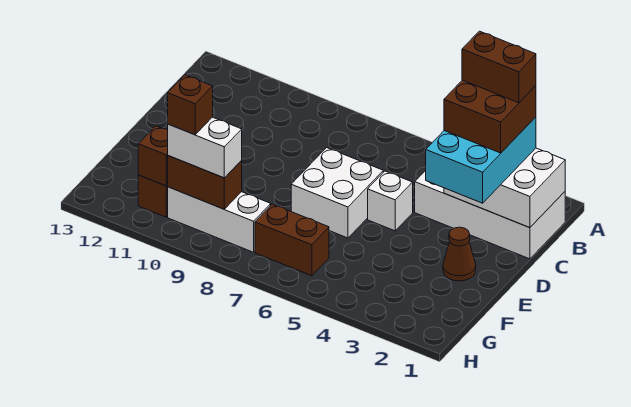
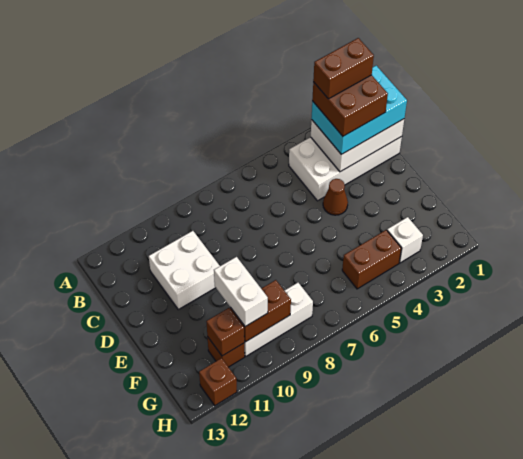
cyan brick B2:D3 level 3 -> cyan brick B1:C3 level 3
white brick D5 level 1 -> white brick G3 level 1
white brick D6:E7 level 1 -> white brick C10:D11 level 1
brown cone E2 level 1 -> brown cone D4 level 1
brown brick G6:G7 level 1 -> brown brick G4:G5 level 1
white brick G9:G10 level 3 -> white brick F10:G10 level 3
brown brick G10 level 4 -> brown brick H12 level 1

